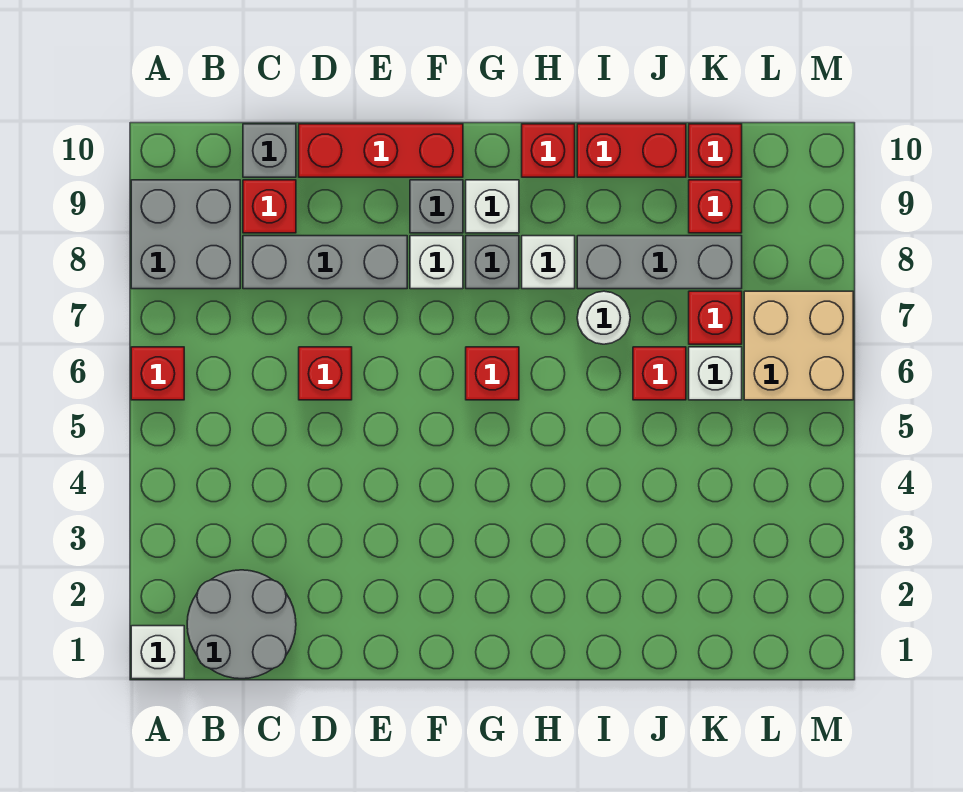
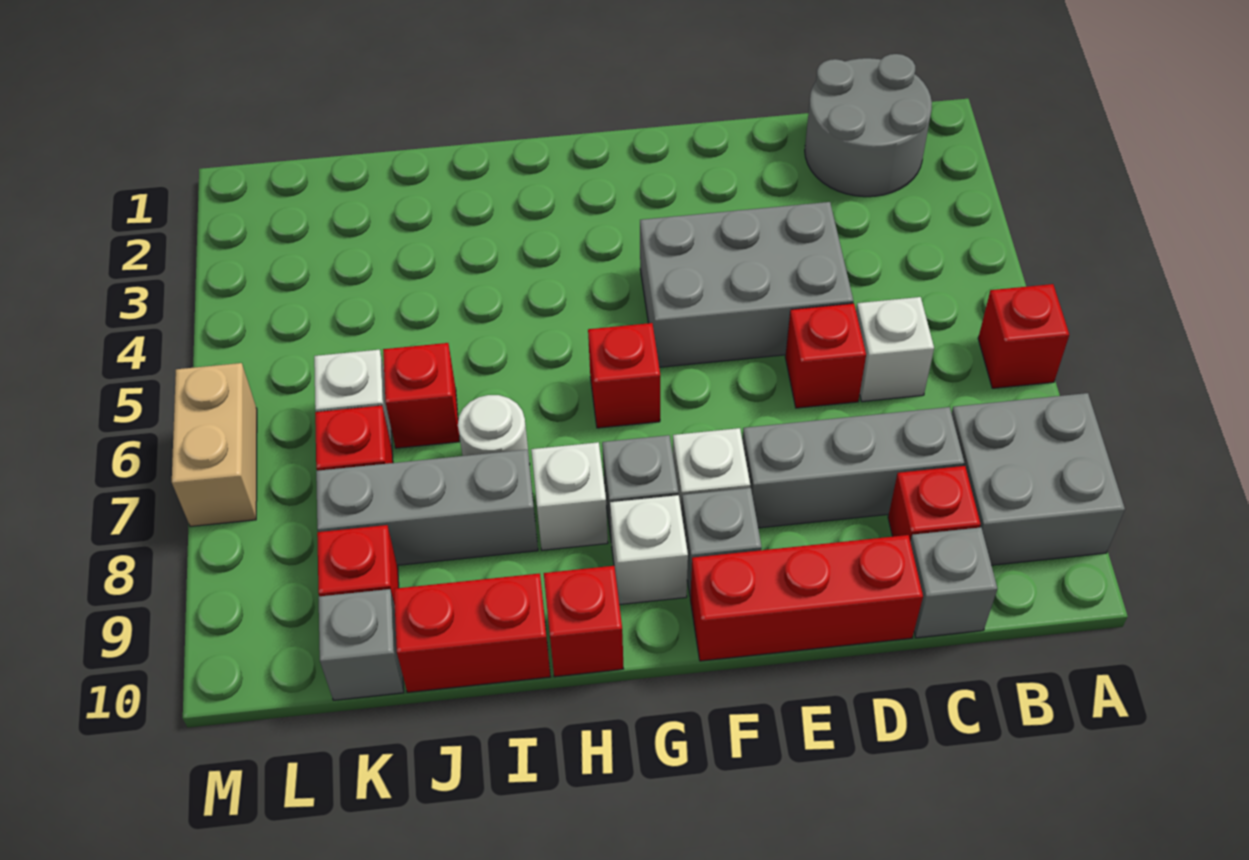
white brick A1 level 1 -> white brick C6 level 1
none -> grey brick D4:F5 level 1
red brick K10 level 1 -> grey brick K10 level 1
tan brick L6:M7 level 1 -> tan brick M6:M7 level 1

